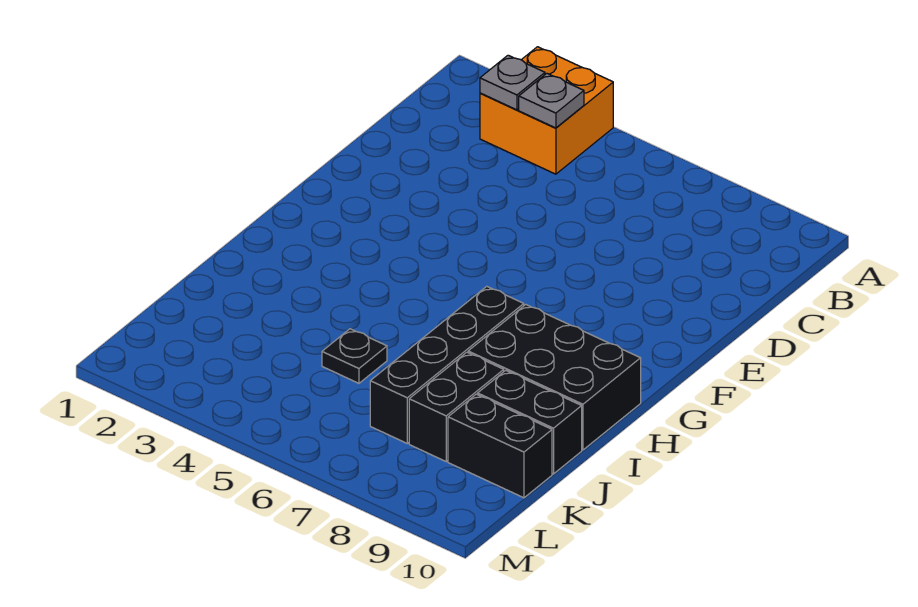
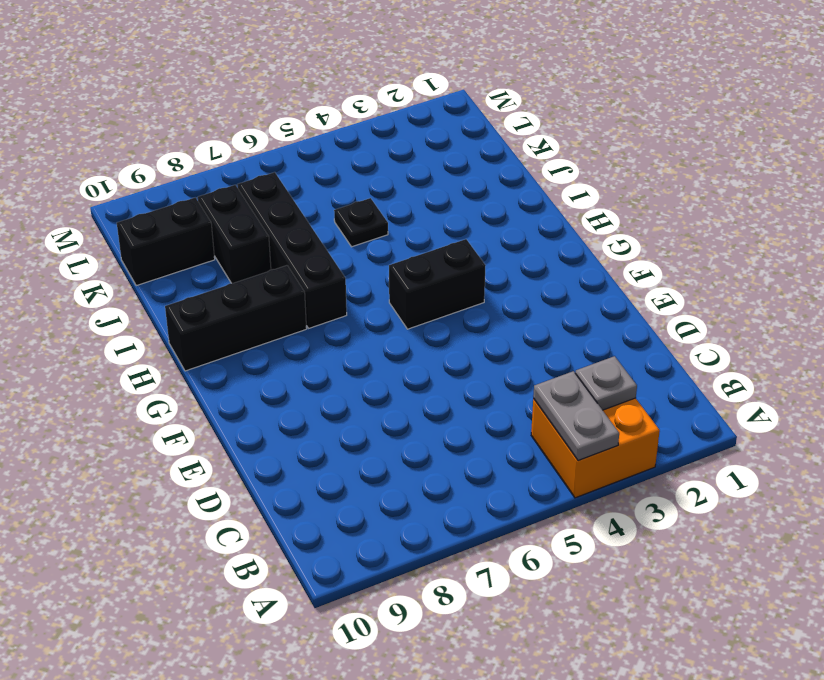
grey plate B4 level 2 -> grey plate A4:B4 level 2
black brick H8:I10 level 1 -> black brick H8:H10 level 1
black brick J9:J10 level 1 -> black brick G4:G5 level 1

